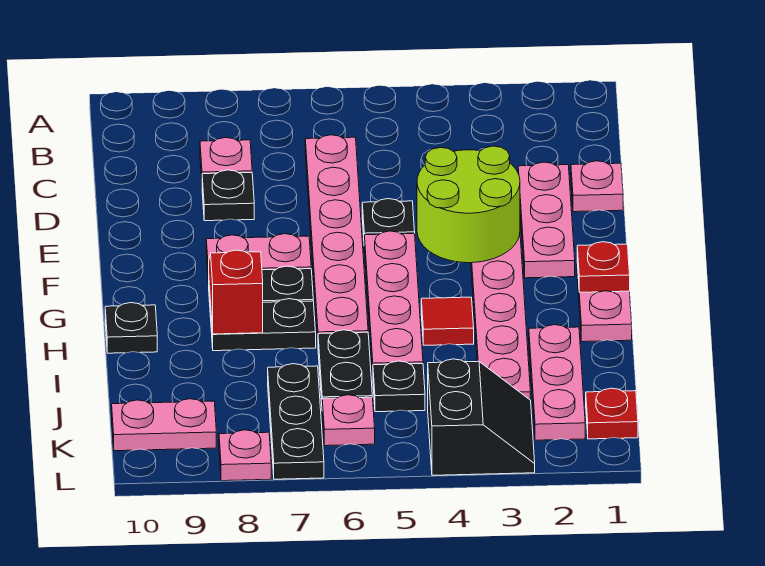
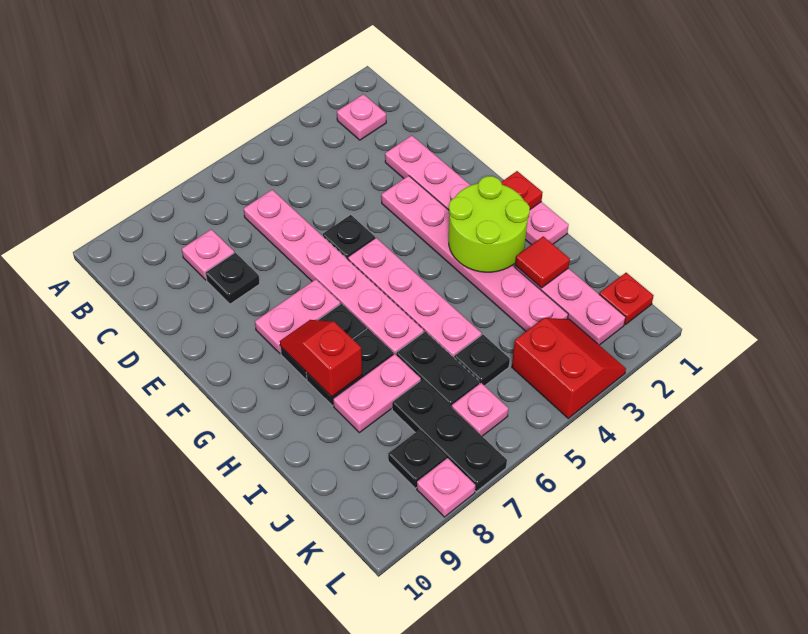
pink plate D1 level 1 -> pink plate B2 level 1
lime round brick E3:F4 level 2 -> lime round brick G2:H3 level 2
red tile H4 level 1 -> red tile I2 level 2
black plate H10 level 1 -> black plate K8 level 1
black slope K3:L4 level 1 top 4 -> red slope K3:L4 level 1 top 4
pink plate K9:K10 level 1 -> pink plate I7:I8 level 1

